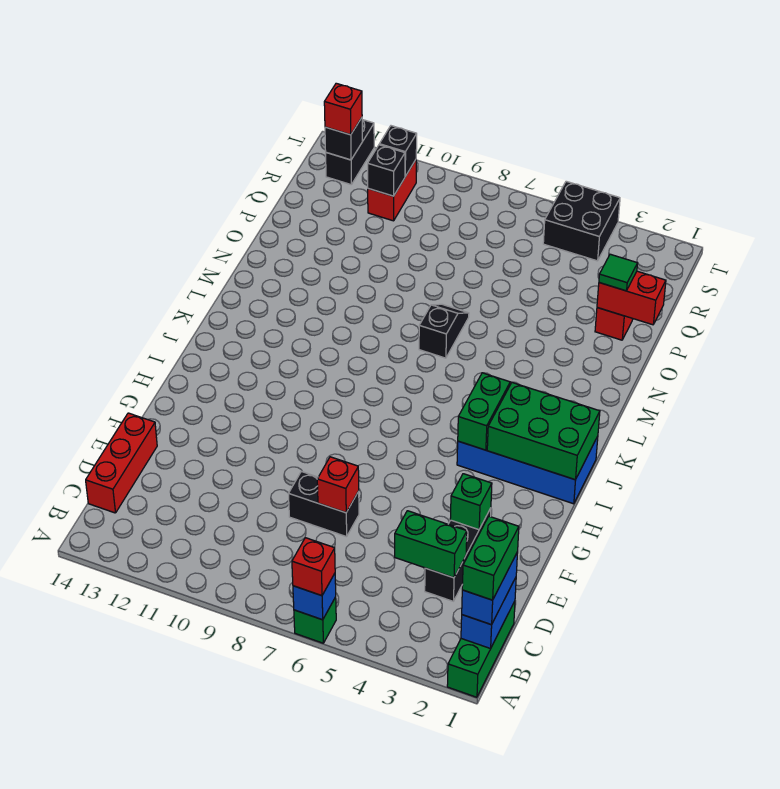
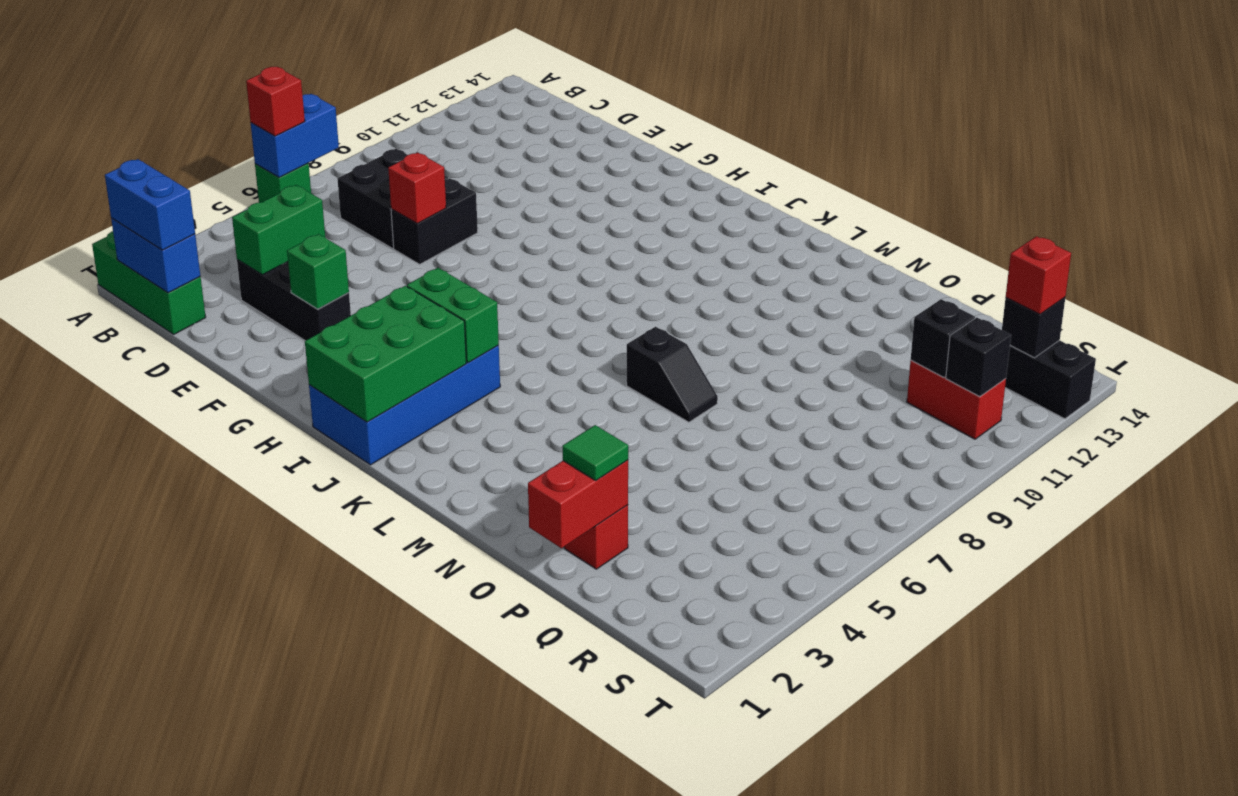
blue brick A6 level 2 -> blue brick A6:A7 level 2
green brick B1:C1 level 4 -> none
red brick C14:E14 level 1 -> none
black brick S4:T5 level 1 -> black brick C7:D8 level 1

